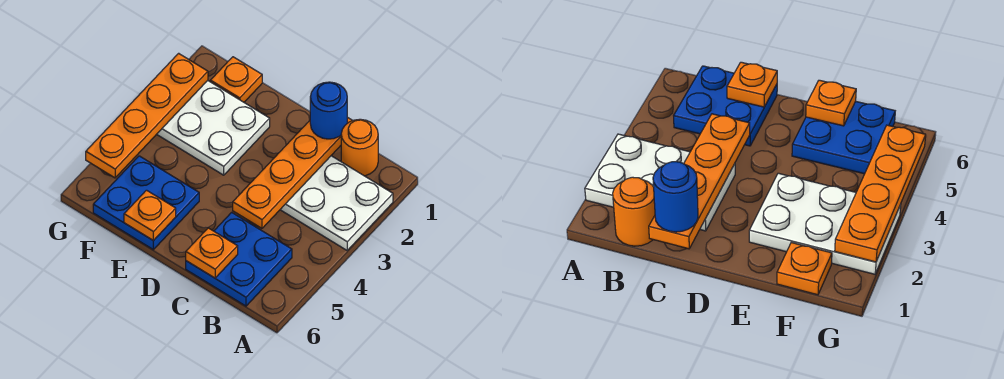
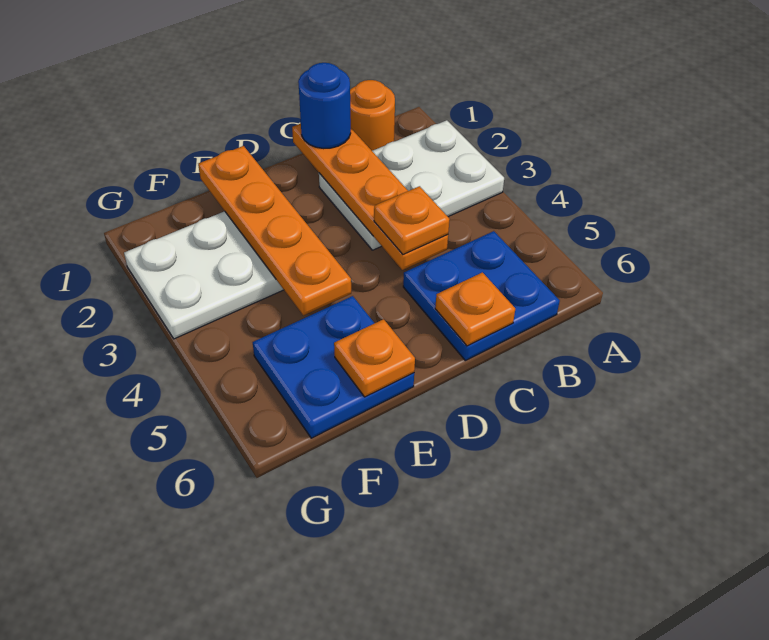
orange plate F1 level 1 -> orange plate C4 level 3
orange plate G2:G5 level 2 -> orange plate E1:E4 level 2

